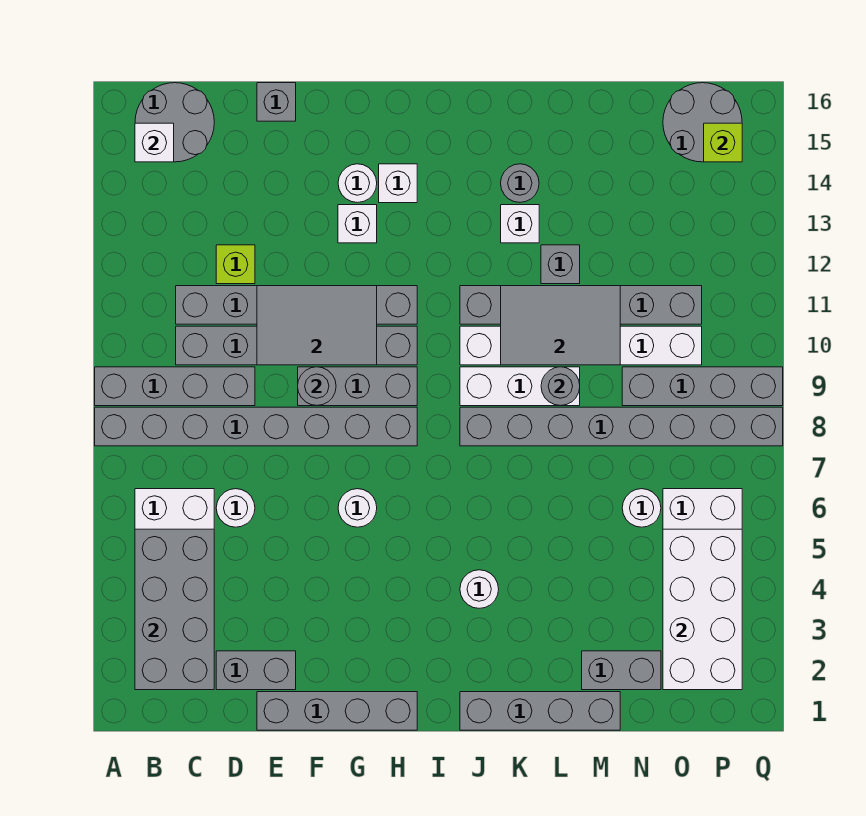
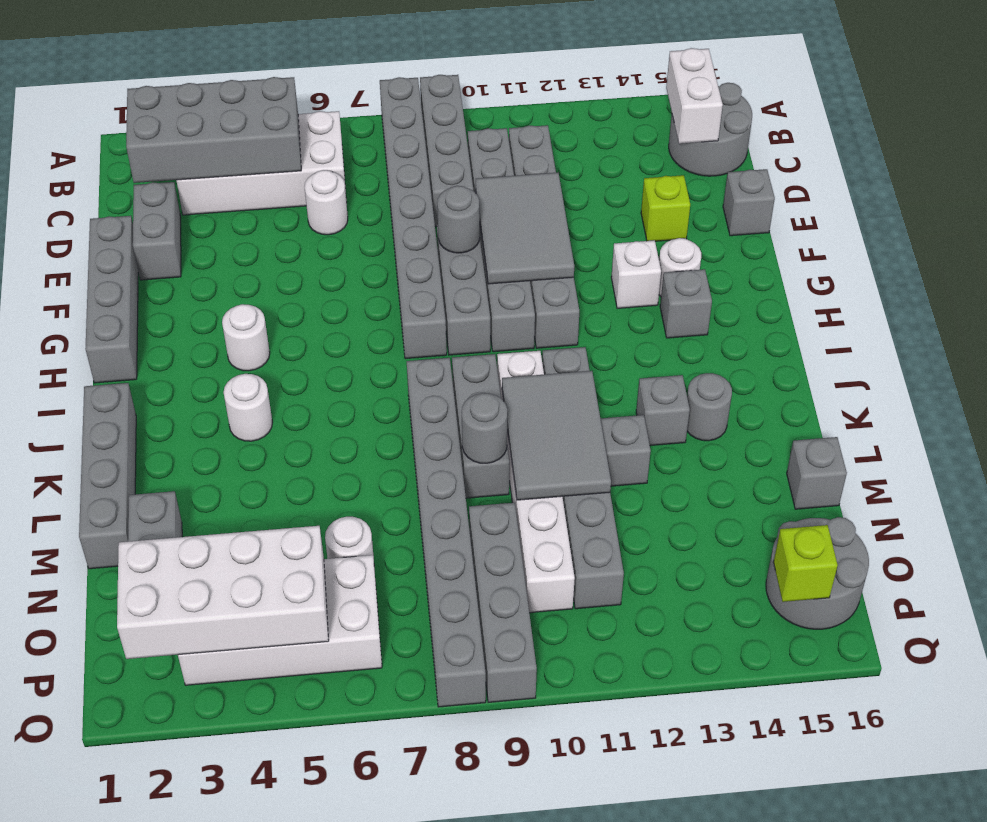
white brick B15 level 2 -> white brick B15:C15 level 2
lime brick D12 level 1 -> lime brick E14 level 1
white round brick G6 level 1 -> white round brick H4 level 1
white brick H14 level 1 -> grey brick H14 level 1
white brick J9:L9 level 1 -> grey brick J9:L9 level 1
white brick K13 level 1 -> grey brick K13 level 1
none -> grey brick M16 level 1

